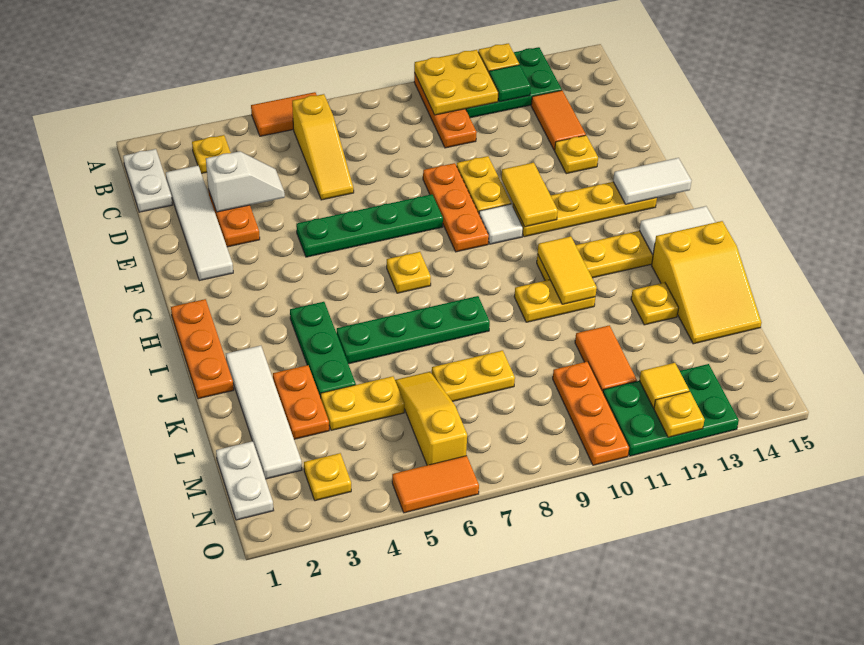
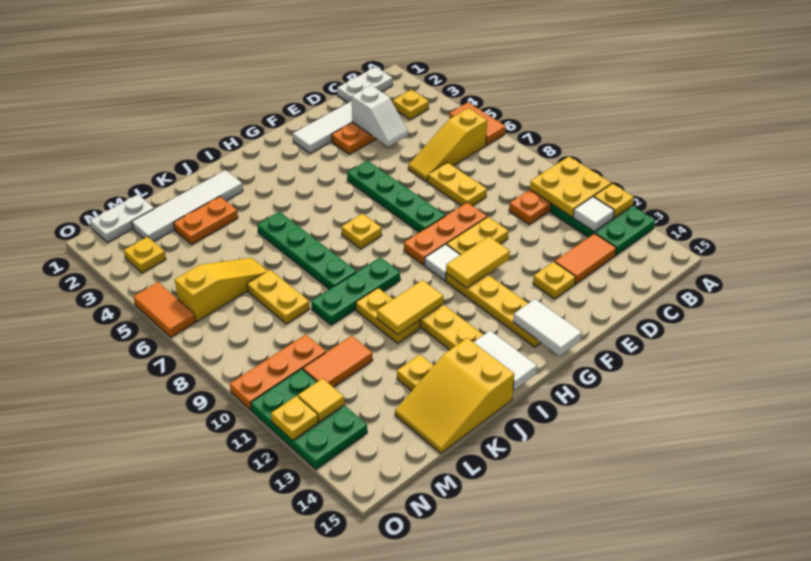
green tile B12 level 2 -> white tile B12 level 2
orange plate H1:J1 level 1 -> none
green plate I4:K4 level 1 -> green plate I9:K9 level 1
yellow plate L4:L5 level 1 -> yellow plate D7:D8 level 1

